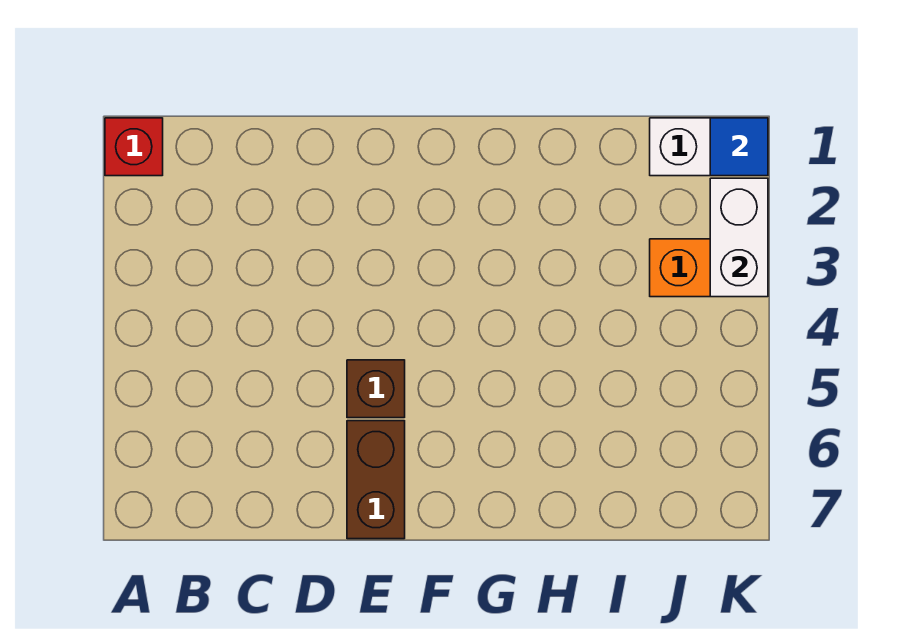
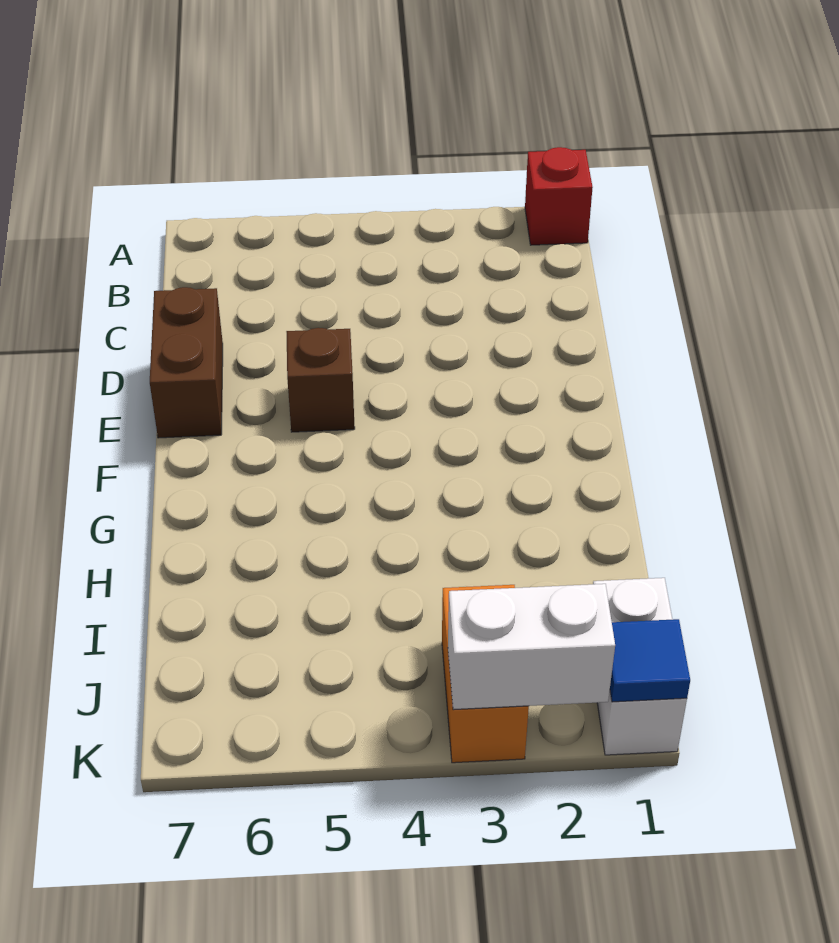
brown brick E6:E7 level 1 -> brown brick D7:E7 level 1

